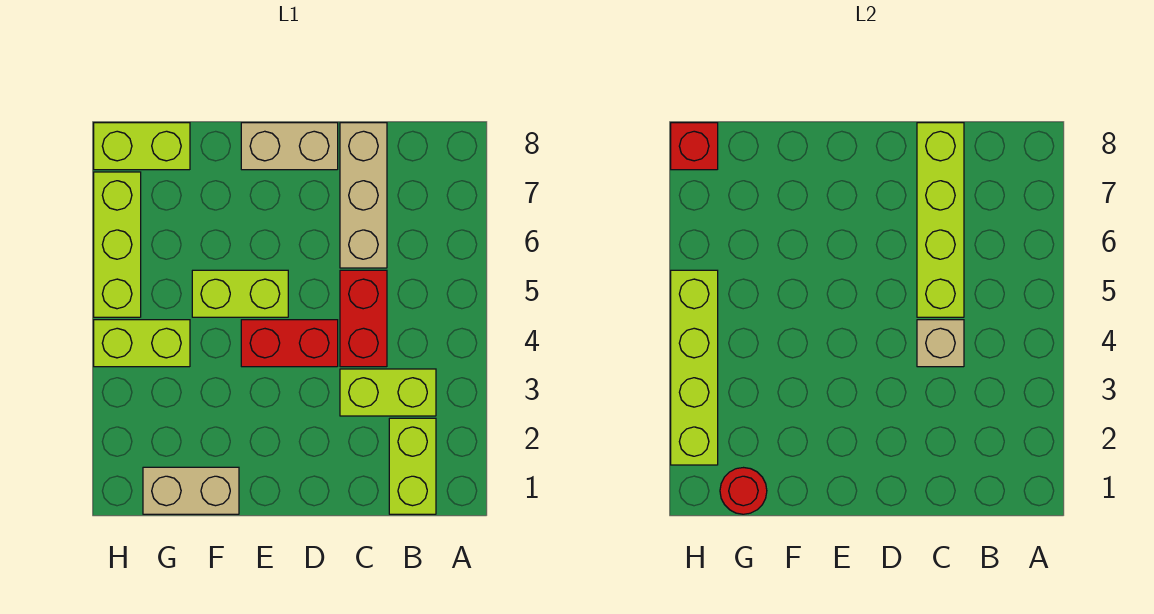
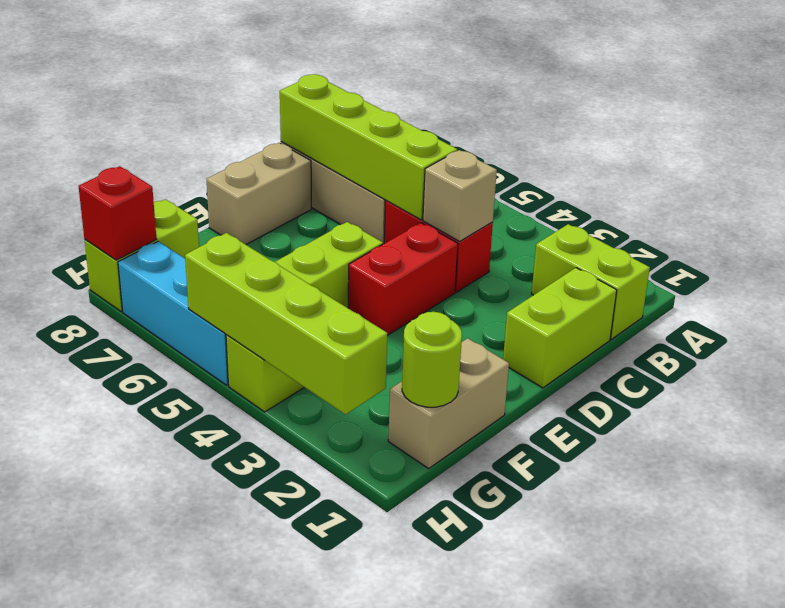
lime brick B3:C3 level 1 -> lime brick C1:D1 level 1
red round brick G1 level 2 -> lime round brick G1 level 2
lime brick H5:H7 level 1 -> cyan brick H5:H7 level 1

